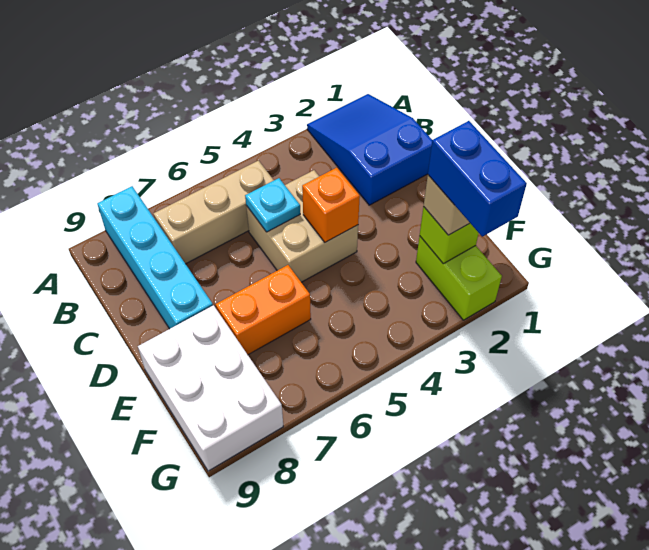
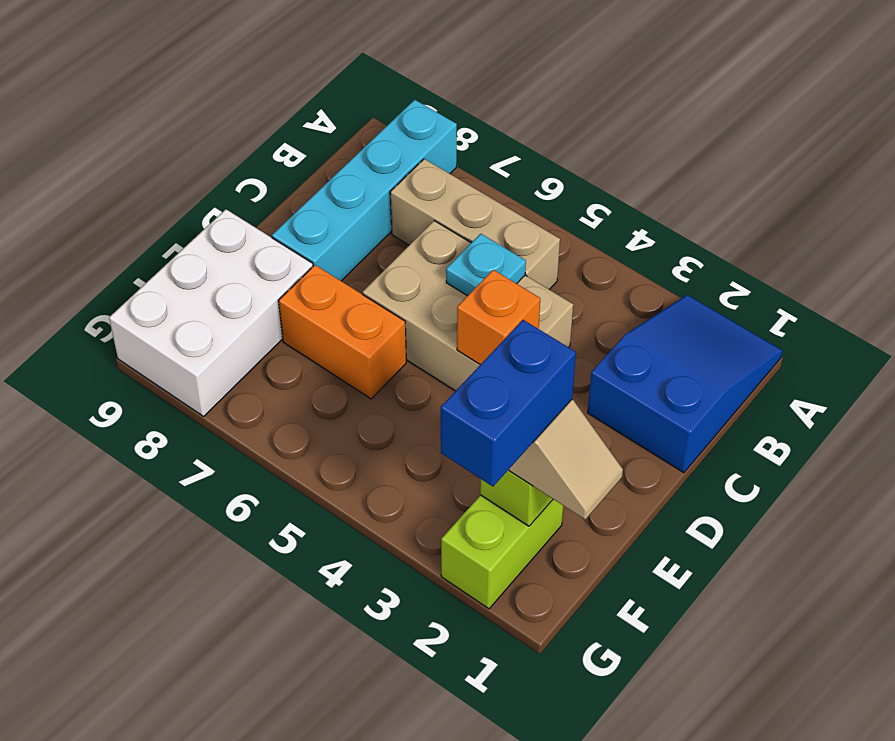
tan brick C4:D5 level 1 -> tan brick C4:D6 level 1

